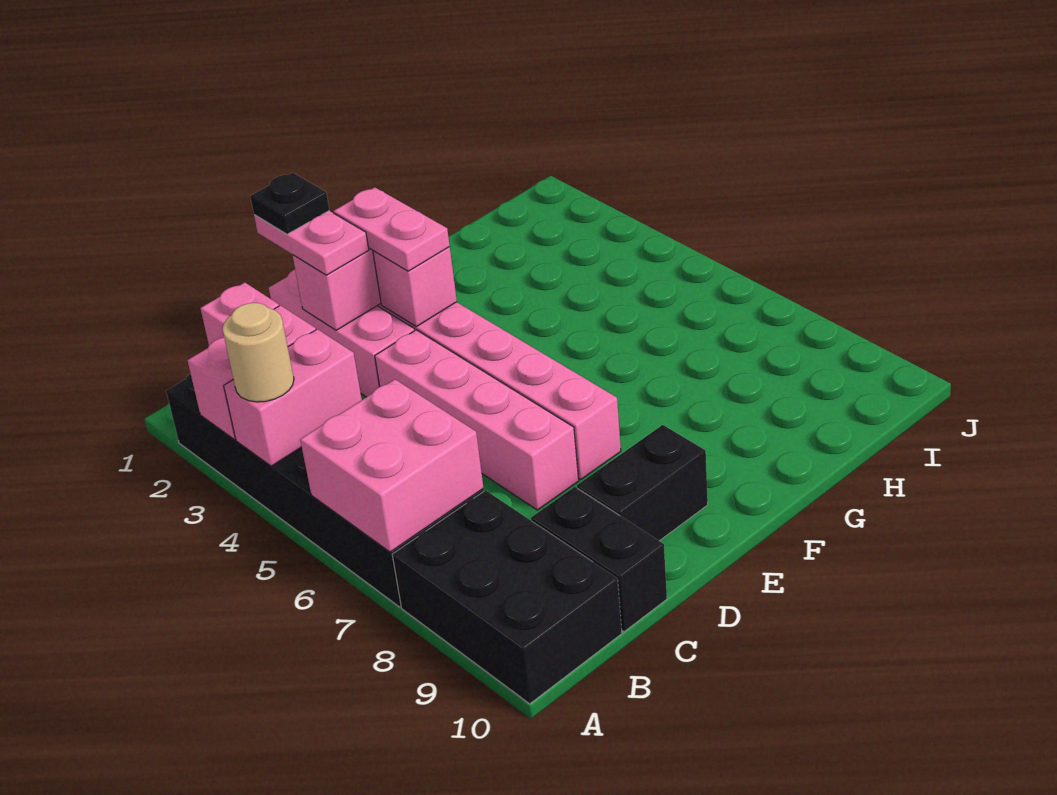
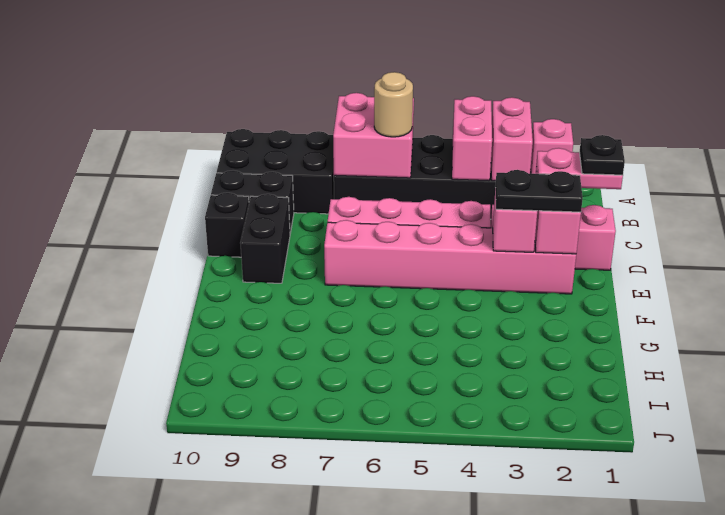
tan round brick A4 level 3 -> tan round brick B6 level 3
none -> black brick D10 level 1
pink plate E2:E3 level 3 -> black plate E2:E3 level 3

